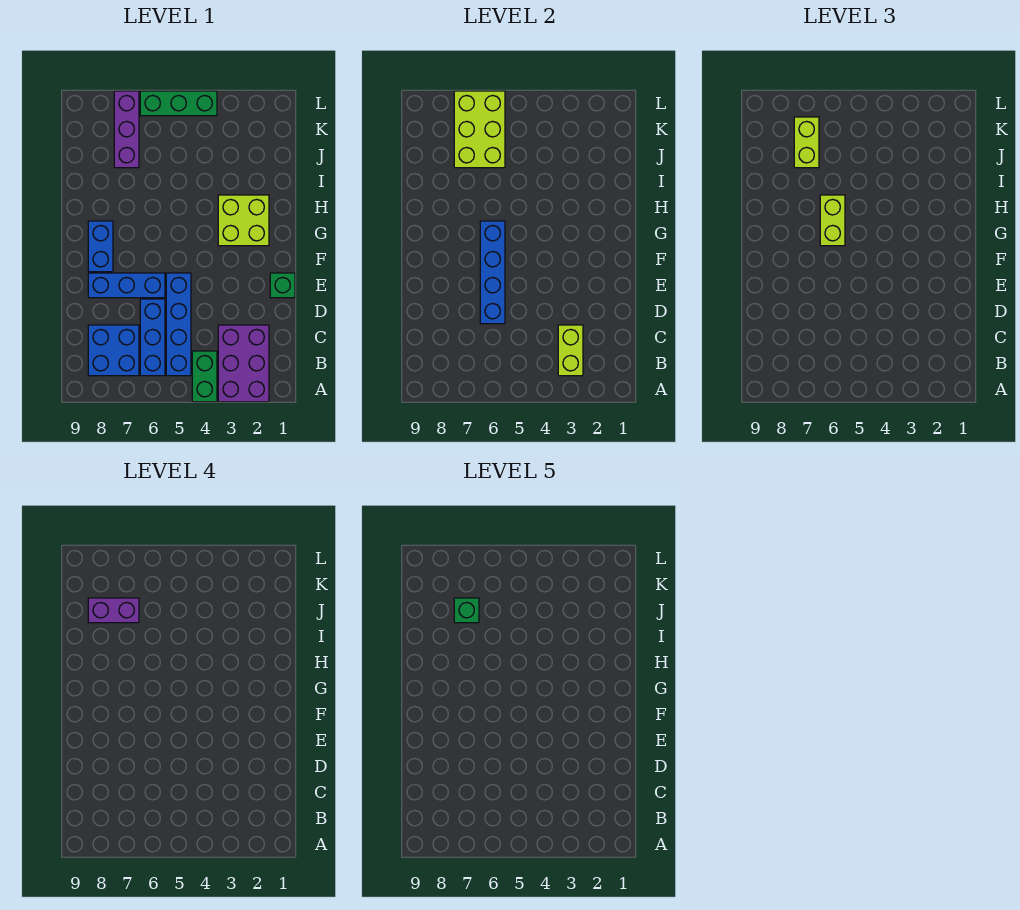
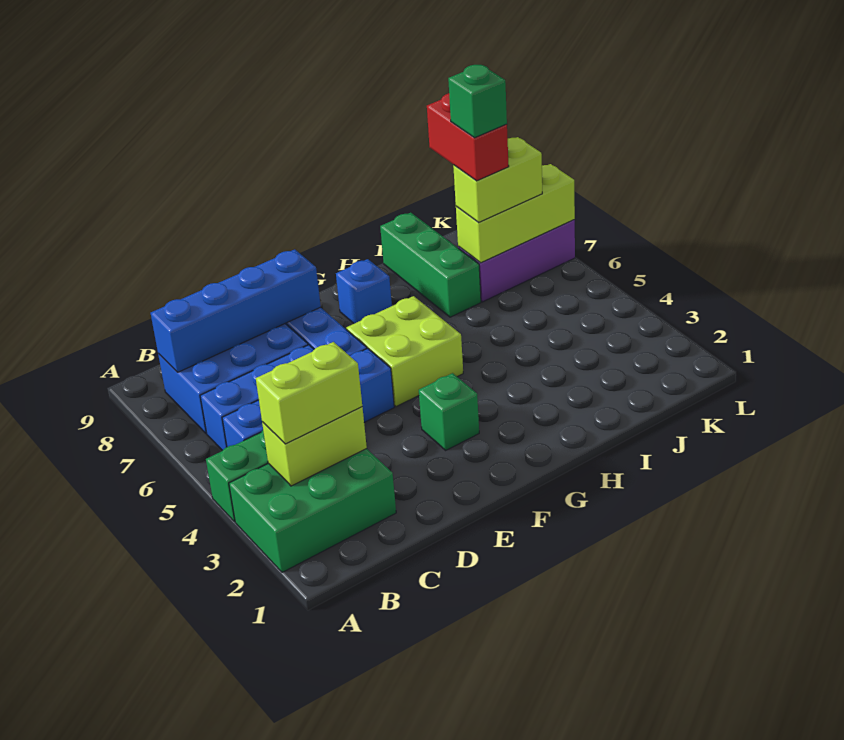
purple brick A2:C3 level 1 -> green brick A2:C3 level 1
blue brick B7:C8 level 1 -> blue brick B7:D8 level 1
blue brick D6:G6 level 2 -> blue brick B8:E8 level 2
green brick E1 level 1 -> green brick F3 level 1
blue brick F8:G8 level 1 -> blue brick G8 level 1
lime brick G2:H3 level 1 -> lime brick F5:G6 level 1
lime brick G6:H6 level 3 -> lime brick B3:C3 level 3
lime brick J6:L7 level 2 -> lime brick J7:L7 level 2
purple brick J7:J8 level 4 -> red brick J7:J8 level 4
green brick L4:L6 level 1 -> green brick I7:I9 level 1

